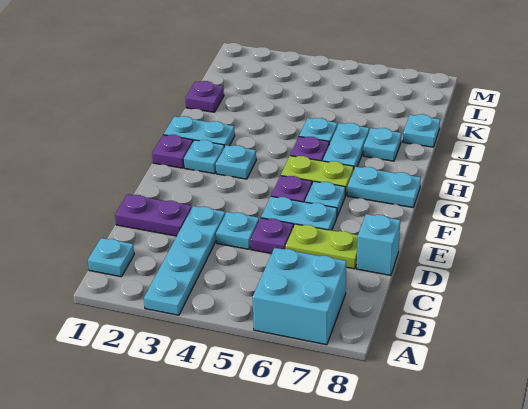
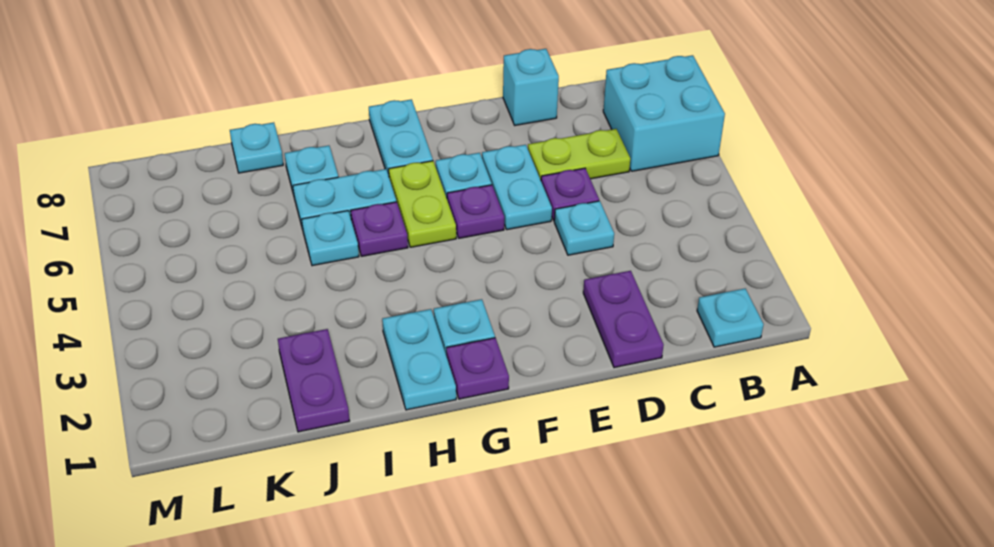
cyan plate A3:D3 level 1 -> none
lime plate D6:D7 level 1 -> lime plate C6:D6 level 1
cyan plate G3 level 1 -> none
purple plate J1 level 1 -> purple plate J1:J2 level 1

